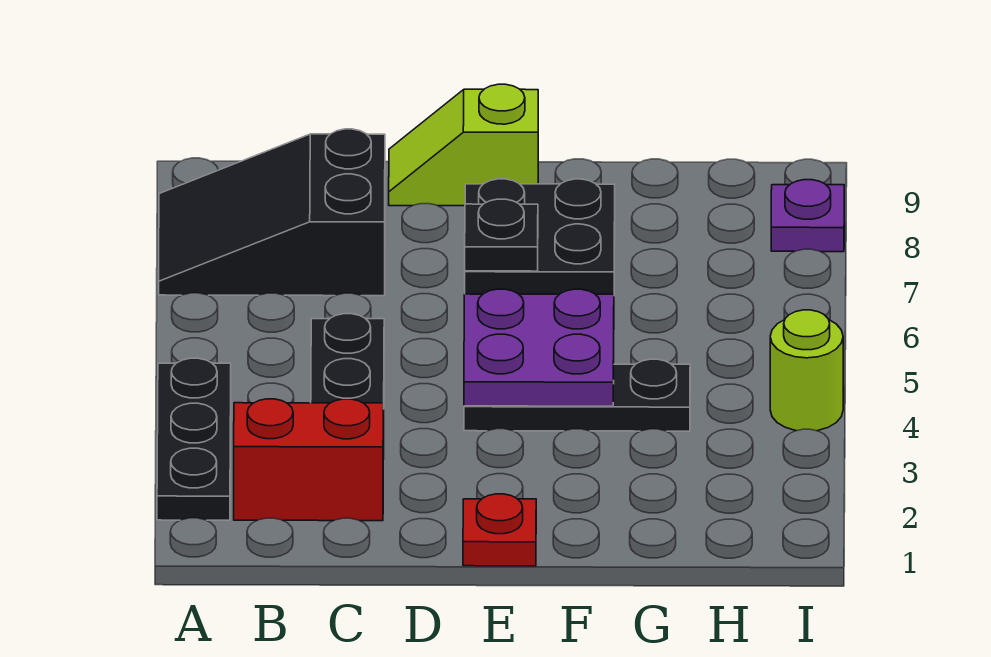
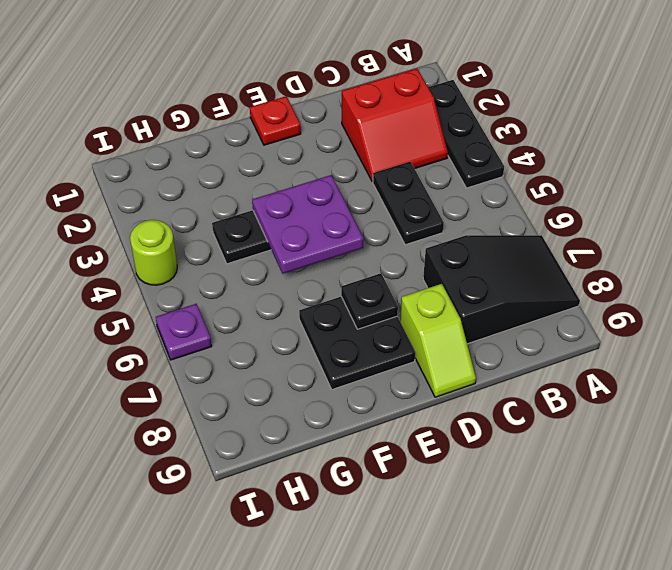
lime slope D9:E9 level 1 top E -> lime slope D8:D9 level 1 top 8
purple plate I8 level 1 -> purple plate I6 level 1

